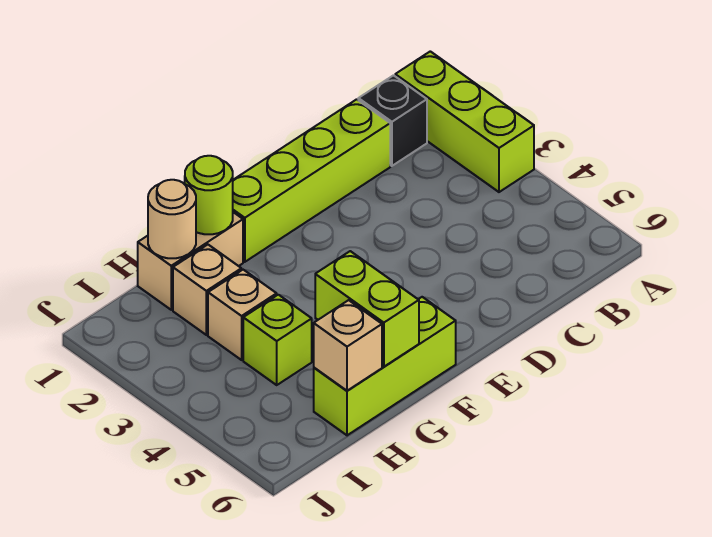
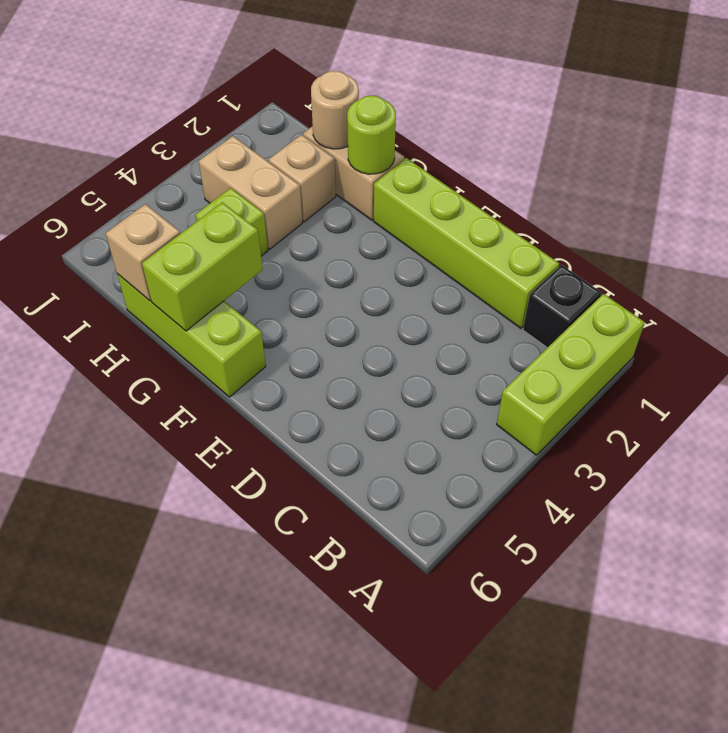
tan brick H3 level 1 -> tan brick H3:I3 level 1

